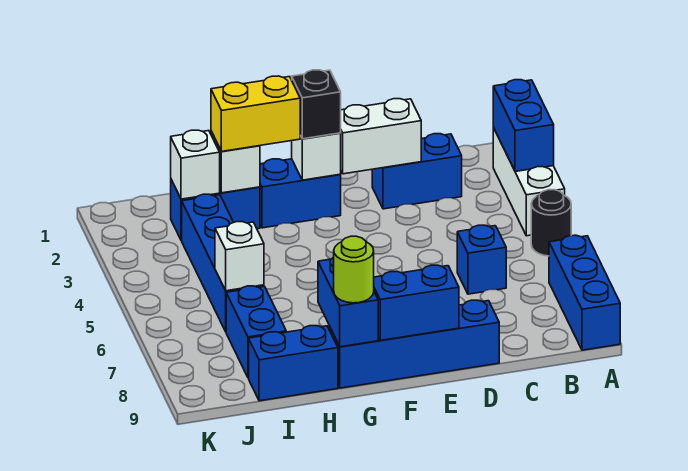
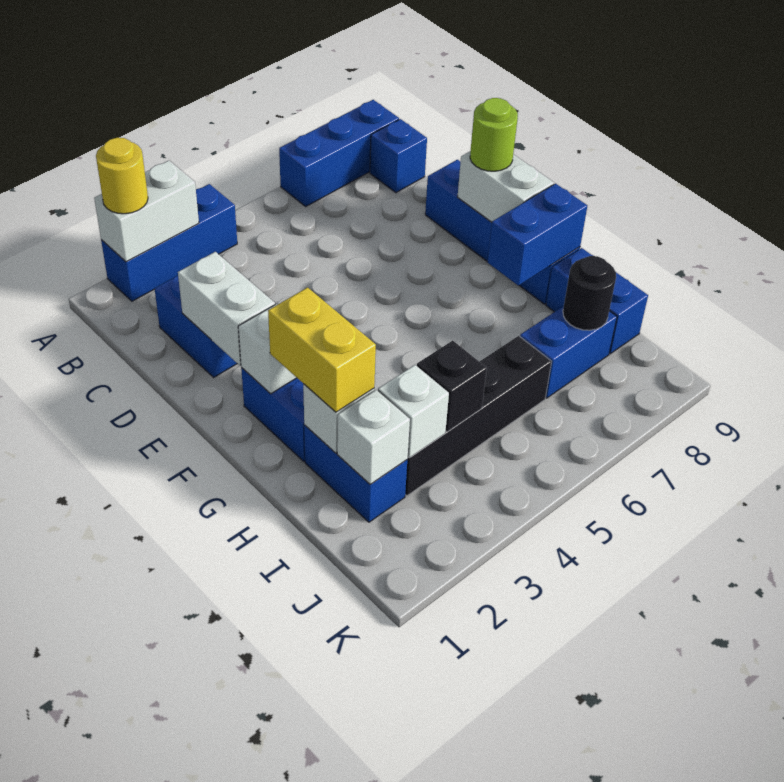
white brick A2:A4 level 1 -> blue brick A2:A4 level 1
blue brick A2:A3 level 2 -> white brick A2:A3 level 2
none -> yellow round brick A2 level 3
black round brick A5 level 1 -> black round brick I8 level 2
blue brick C6 level 1 -> blue brick B9 level 1
blue brick E9:F9 level 2 -> white brick E9:F9 level 2
black brick F2 level 3 -> black brick I4 level 2
lime round brick G9 level 3 -> lime round brick E9 level 3
blue brick I3:I6 level 1 -> black brick I3:I6 level 1
white brick I6 level 2 -> white brick I3 level 2

